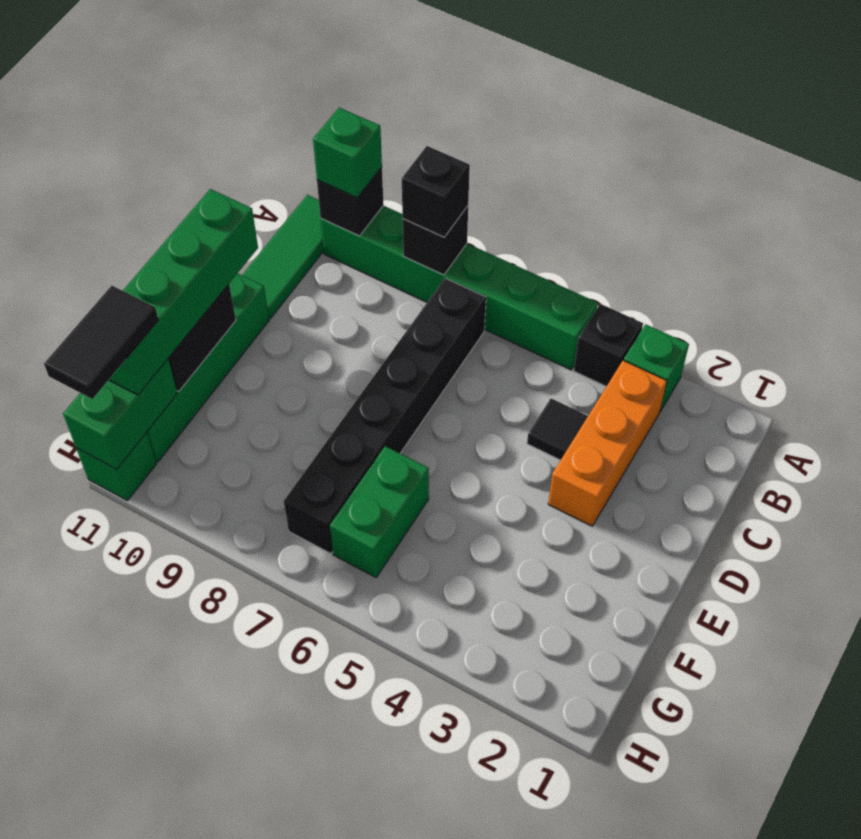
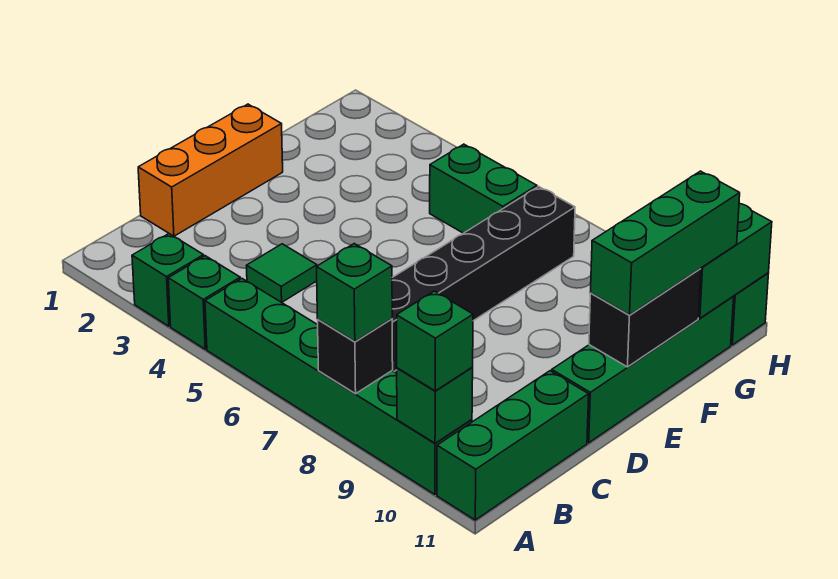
black brick A4 level 1 -> green brick A4 level 1
black brick A8 level 3 -> green brick A8 level 3
black brick A10 level 2 -> green brick A10 level 2
green tile A11:C11 level 1 -> green brick A11:C11 level 1
orange brick B3:D3 level 1 -> orange brick C1:E1 level 1
black tile C4 level 1 -> green tile C4 level 1
green brick D11:G11 level 3 -> green brick E11:G11 level 3
green brick F6:G6 level 1 -> green brick G5:G6 level 1
black tile G11:H11 level 4 -> none

